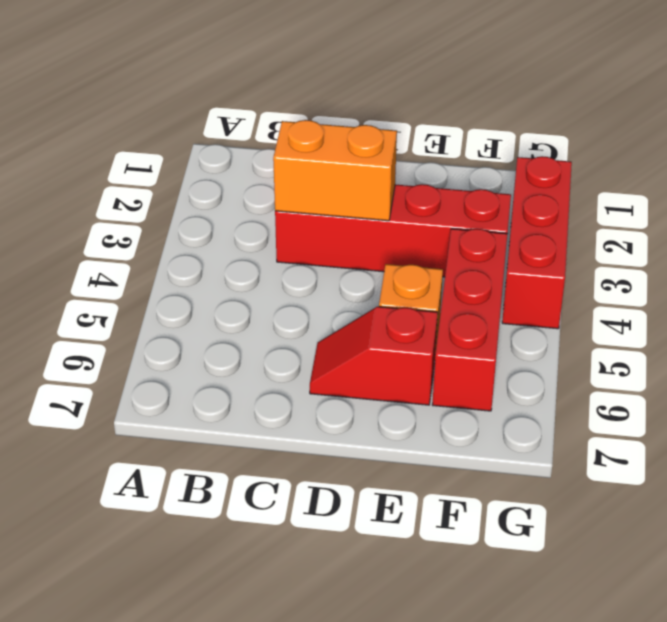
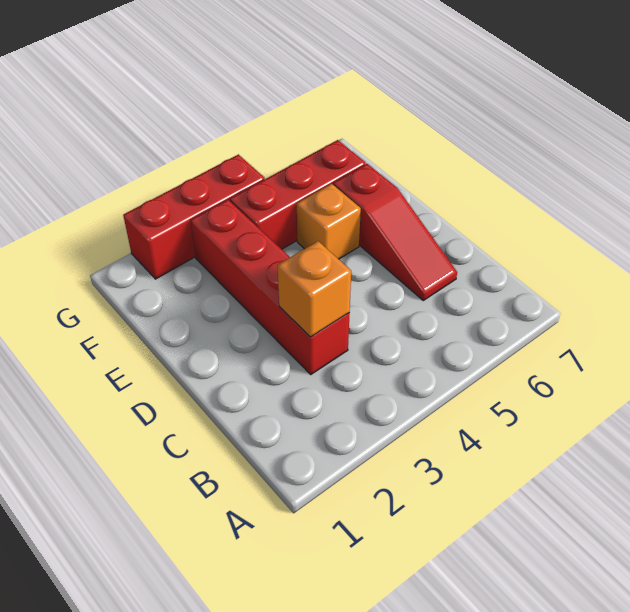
orange brick C3:D3 level 2 -> orange brick C3 level 2
red slope D6:E6 level 1 top E -> red slope C6:E6 level 1 top E

